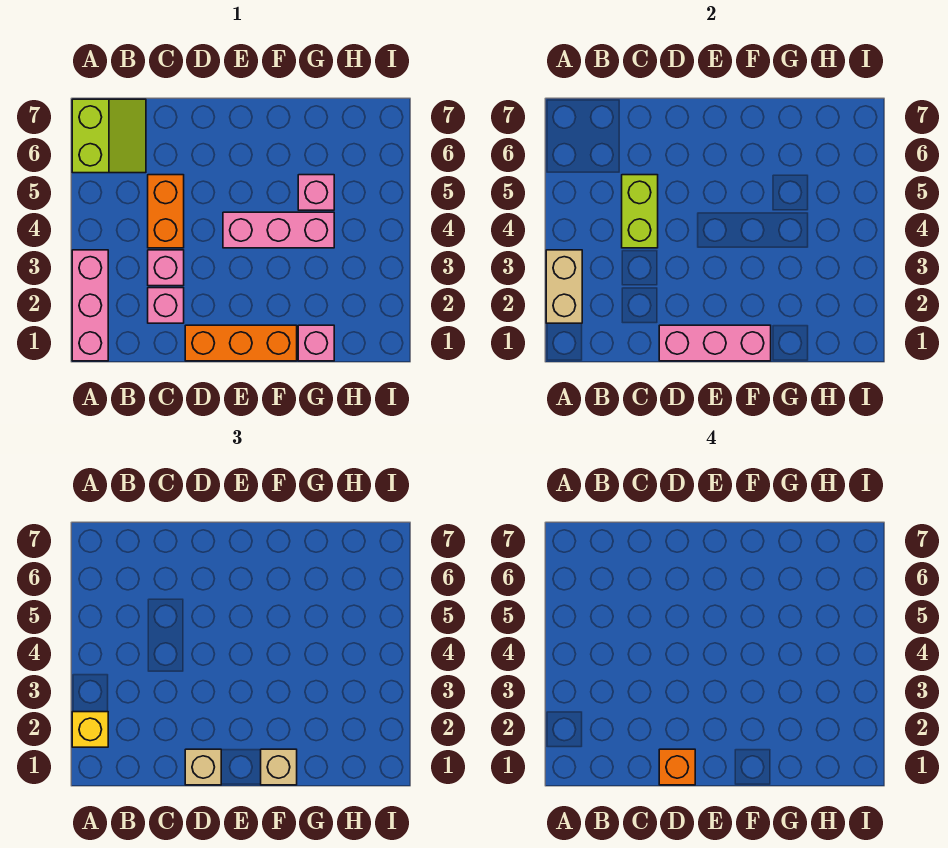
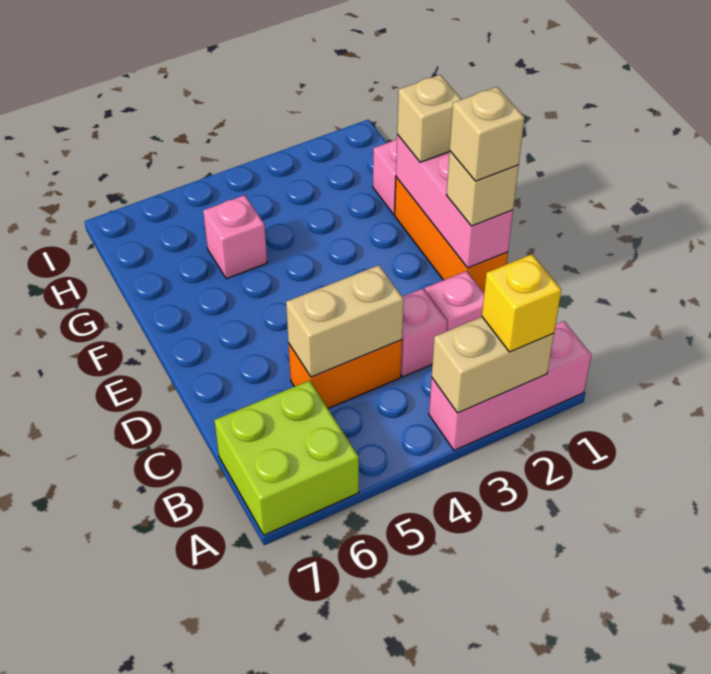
lime slope A6:B7 level 1 top A -> lime brick A6:B7 level 1
lime brick C4:C5 level 2 -> tan brick C4:C5 level 2
orange brick D1 level 4 -> tan brick D1 level 4
pink brick E4:G4 level 1 -> none

